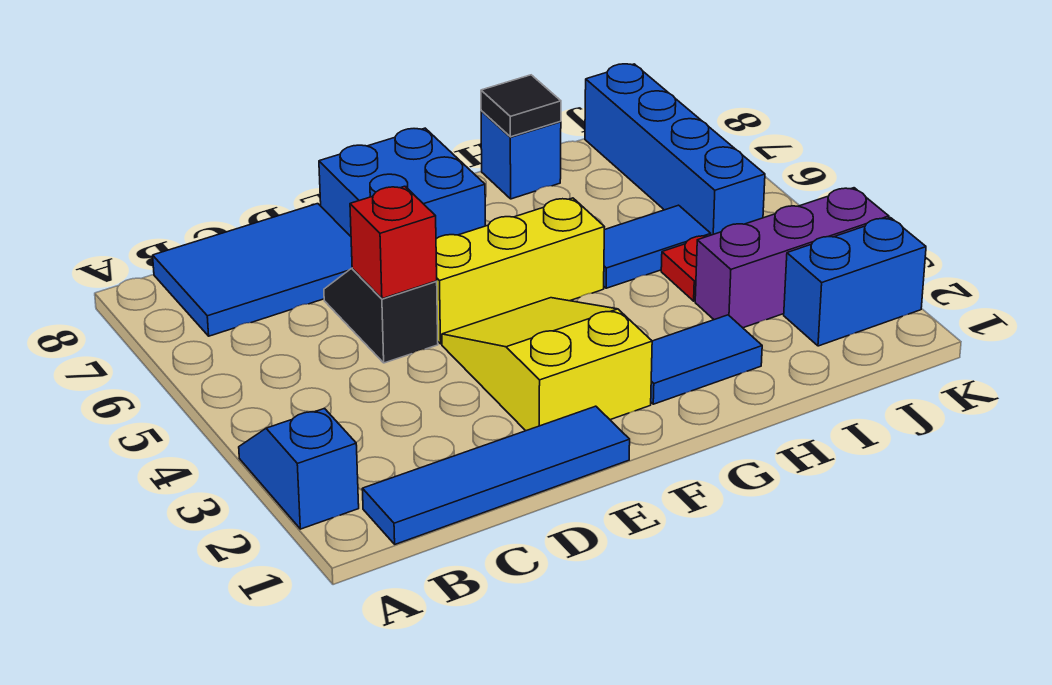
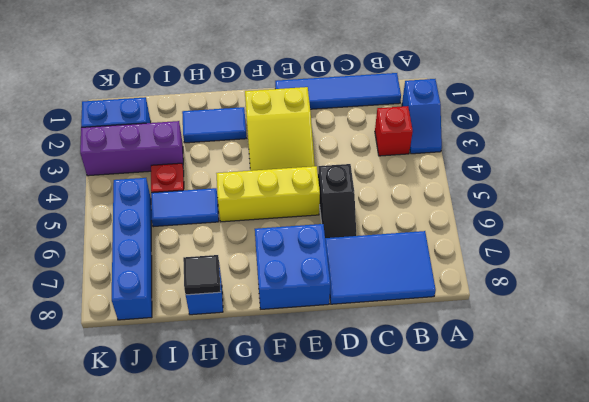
red brick D5 level 2 -> red brick B3 level 1

